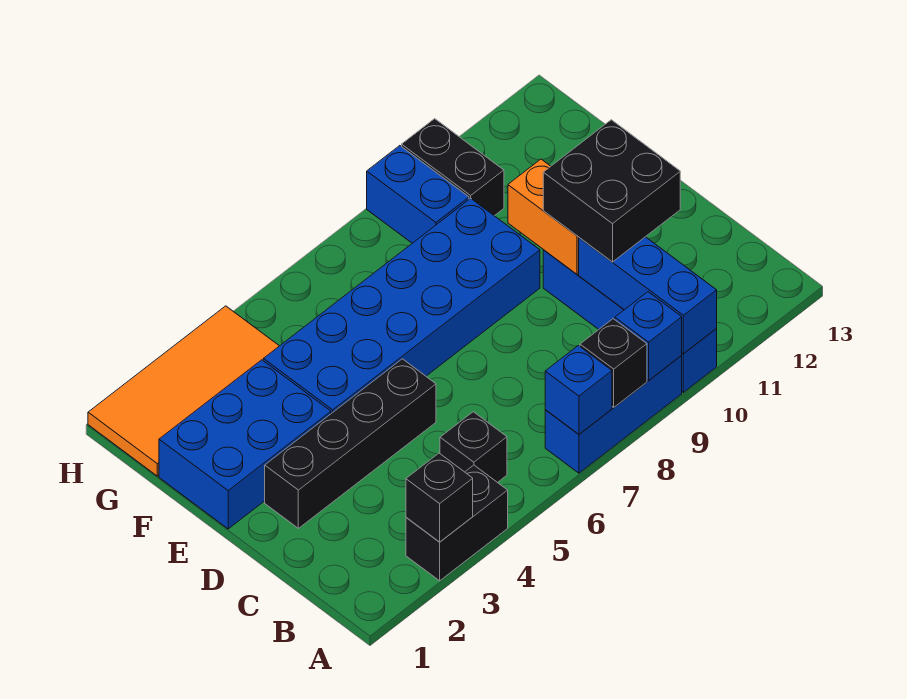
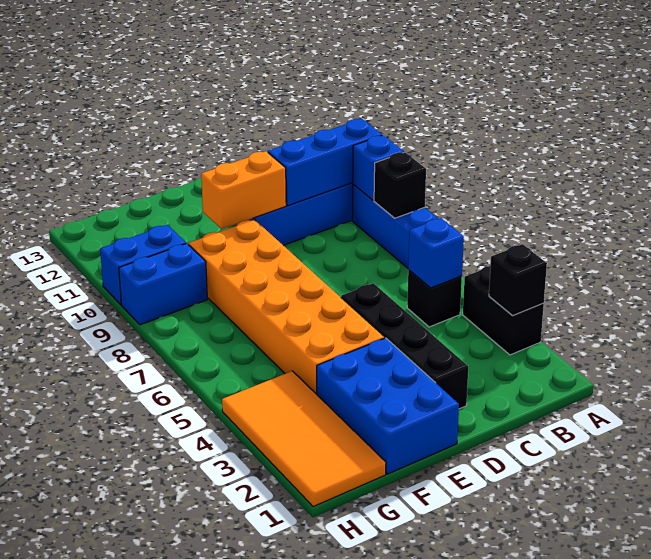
blue brick A7 level 2 -> blue brick B5 level 2
black brick C10:D11 level 3 -> none
blue brick E4:F9 level 1 -> orange brick E4:F9 level 1
black brick G10:H10 level 1 -> blue brick G10:H10 level 1

